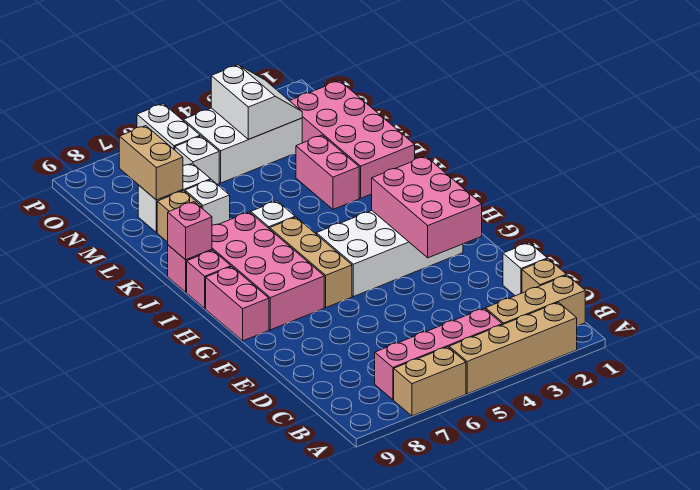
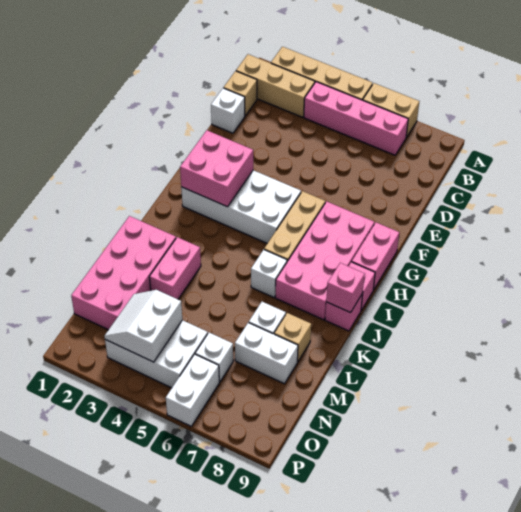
pink brick F2:H3 level 2 -> pink brick G2:H3 level 2
tan brick M8:N8 level 2 -> none

